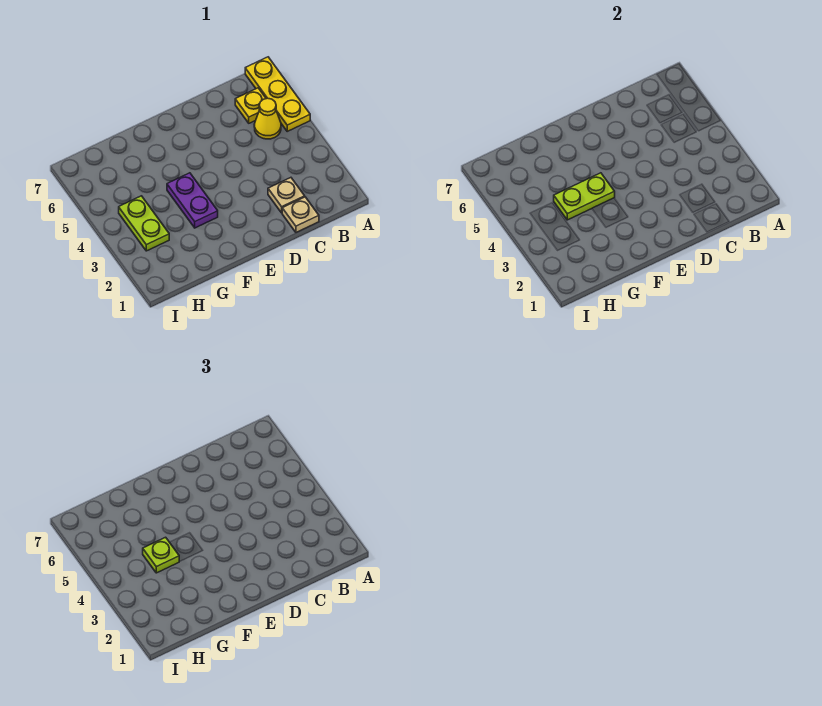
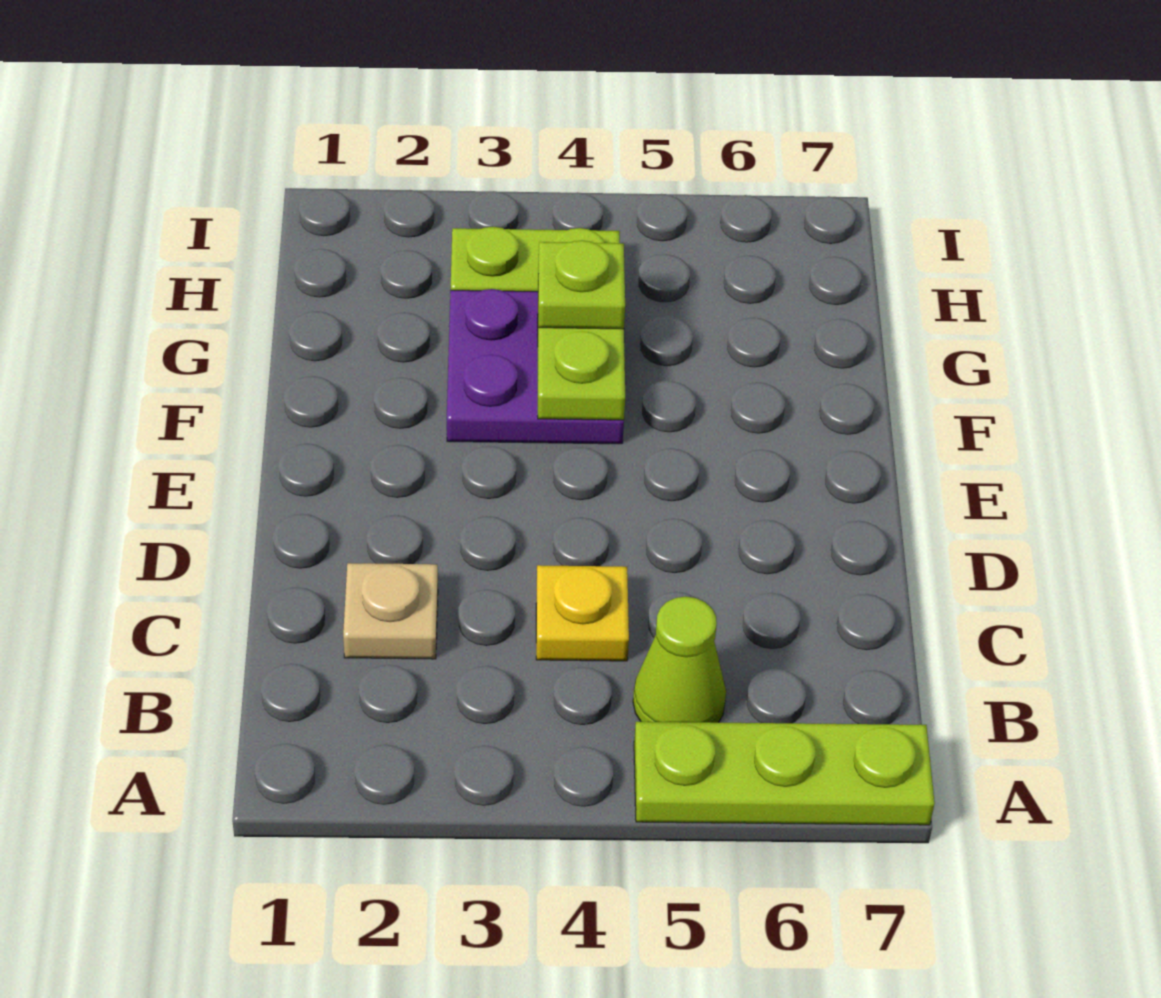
yellow plate A5:A7 level 1 -> lime plate A5:A7 level 1
yellow cone B5 level 1 -> lime cone B5 level 1
yellow plate B6 level 1 -> yellow plate C4 level 1
tan plate C1 level 1 -> none
purple plate F3:F4 level 1 -> purple plate F3:G4 level 1

